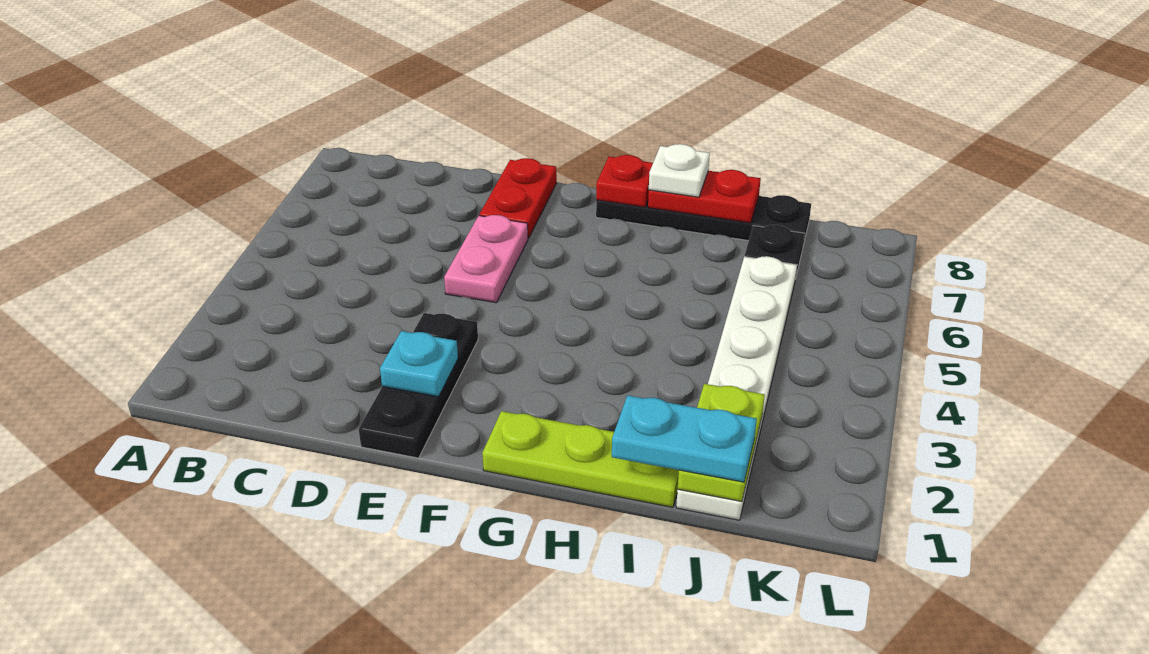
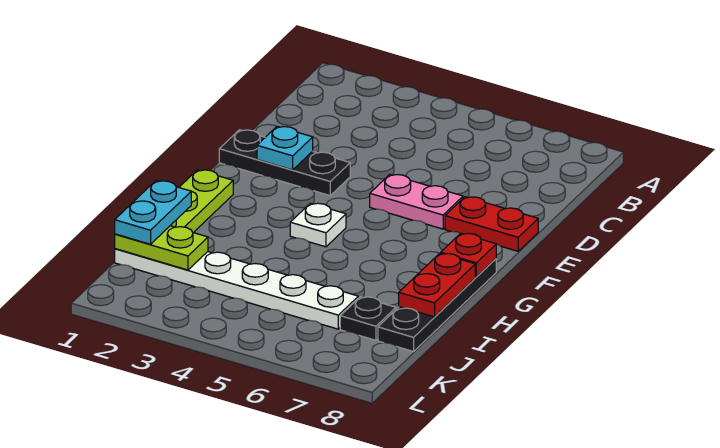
white plate H8 level 3 -> white plate G4 level 1

